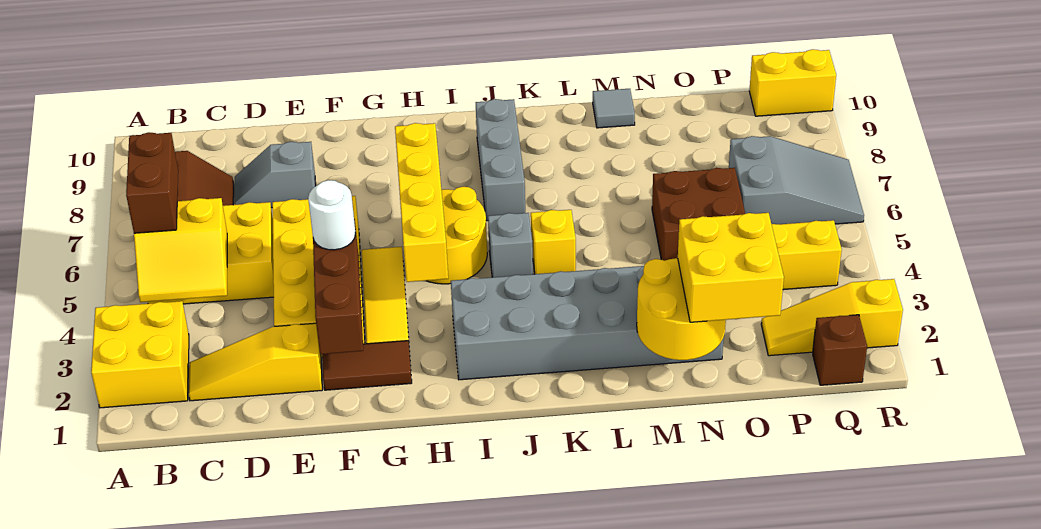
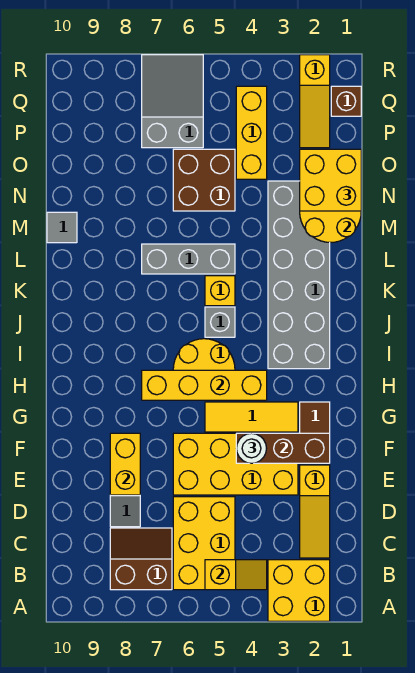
yellow slope B4:C5 level 2 top 5 -> yellow slope B4:B5 level 2 top 5
brown brick B5:B6 level 3 -> none
grey brick J7:J9 level 1 -> grey brick L5:L7 level 1
yellow brick Q10:R10 level 1 -> yellow brick E8:F8 level 2

